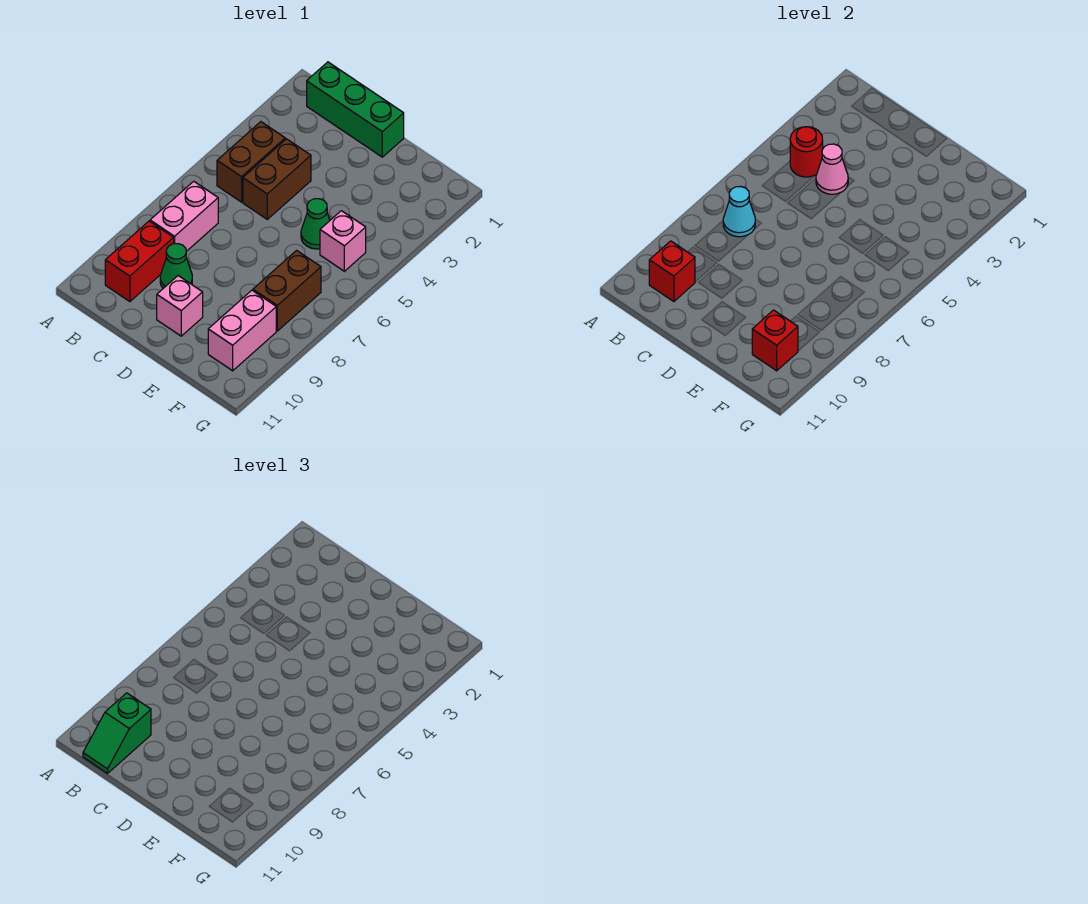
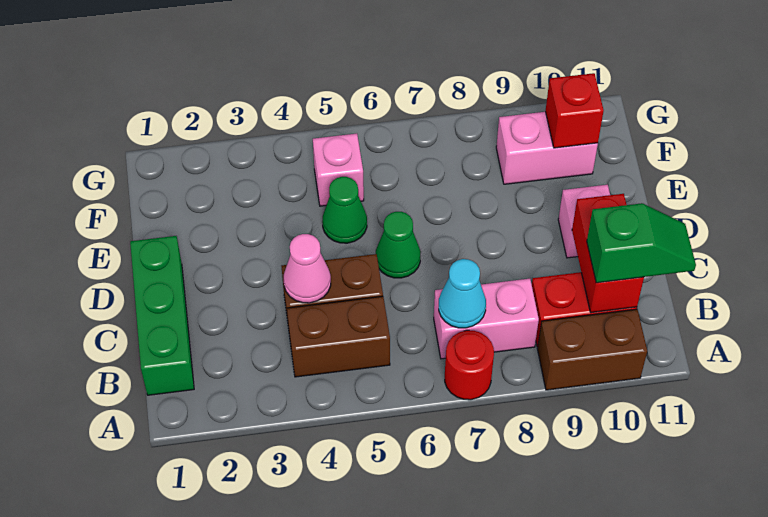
red round brick B4 level 2 -> red round brick A7 level 1
red brick B10 level 2 -> red brick B10:C10 level 2
green cone C9 level 1 -> green cone D6 level 1
brown brick F7:F8 level 1 -> brown brick A9:A10 level 1

